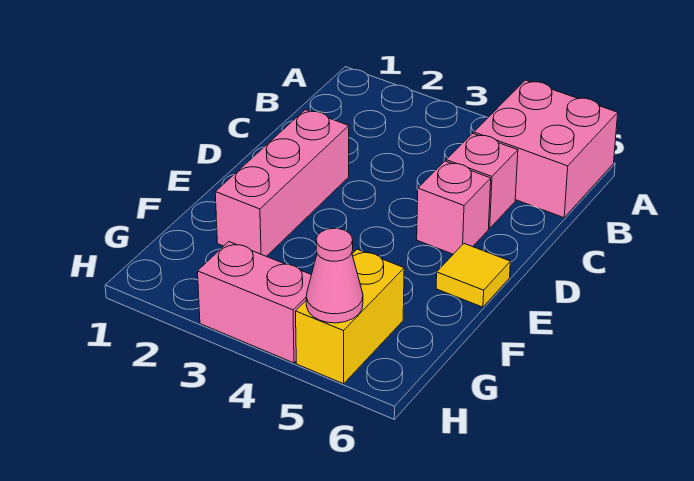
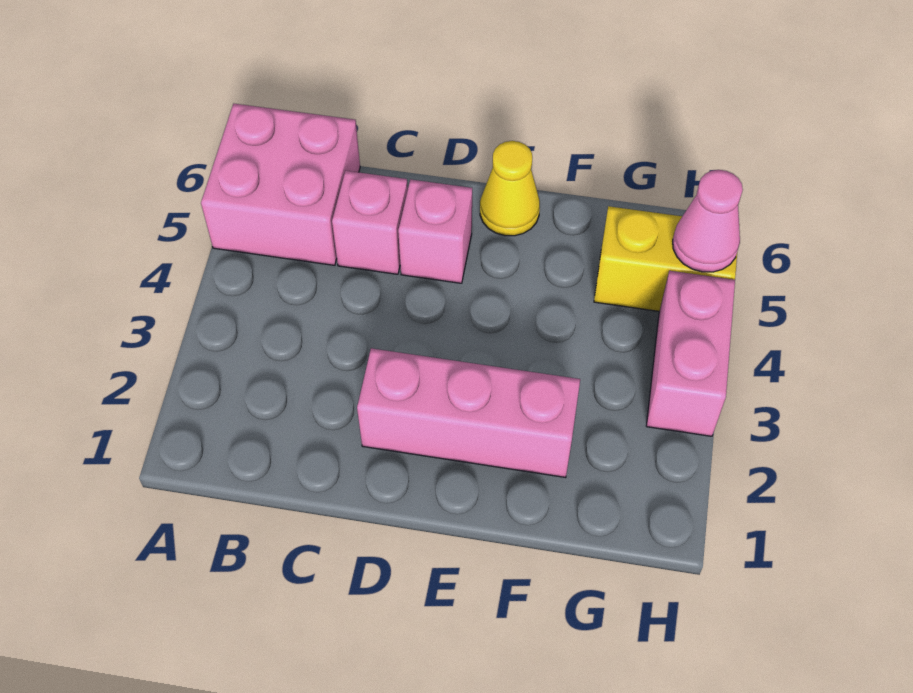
yellow tile E6 level 1 -> yellow cone E6 level 1

